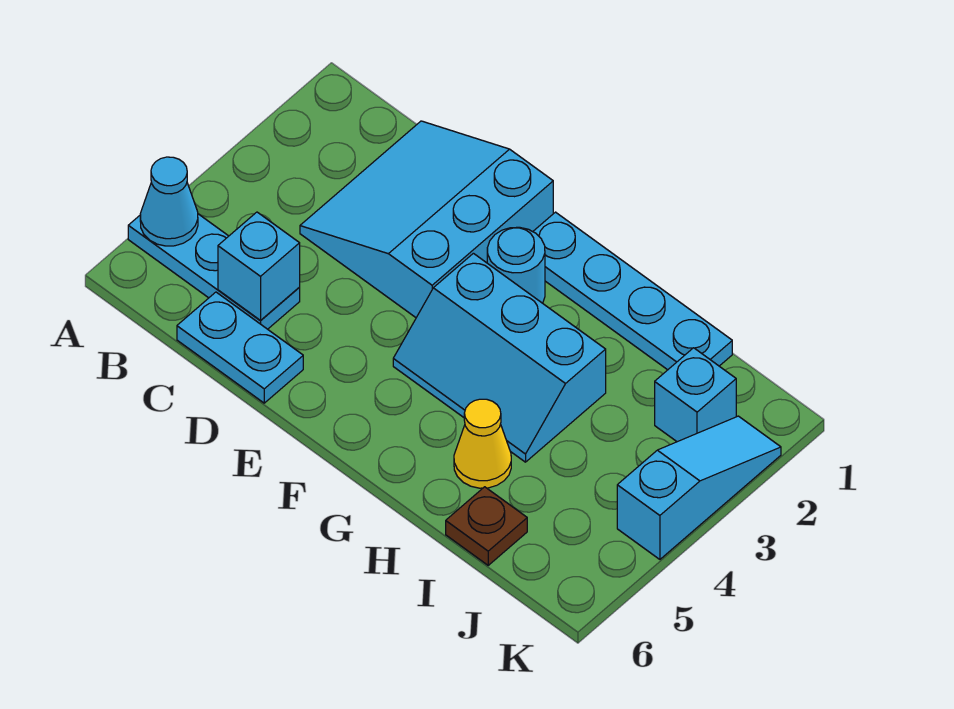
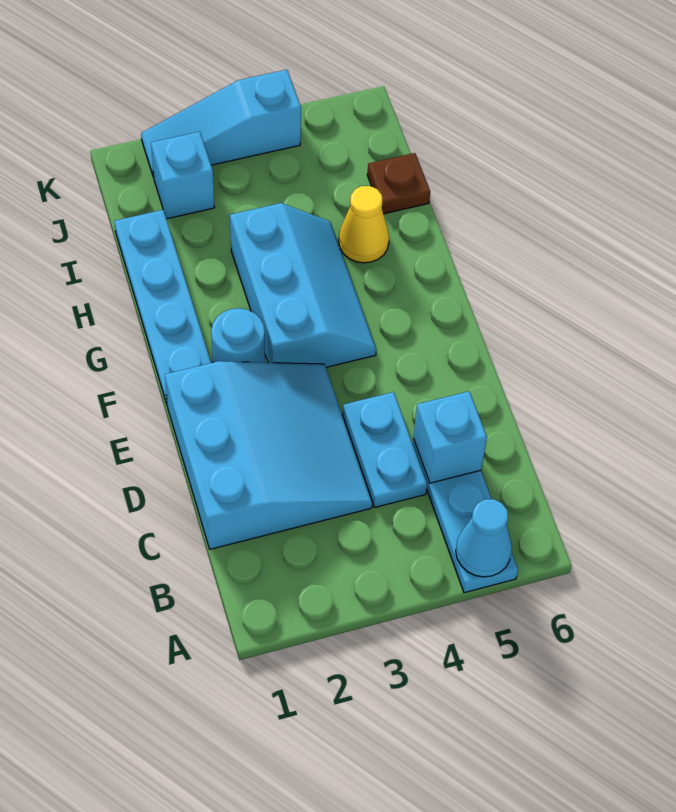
cyan slope C1:E3 level 1 top E -> cyan slope C1:E3 level 1 top 1
cyan plate C6:D6 level 1 -> cyan plate C4:D4 level 1

